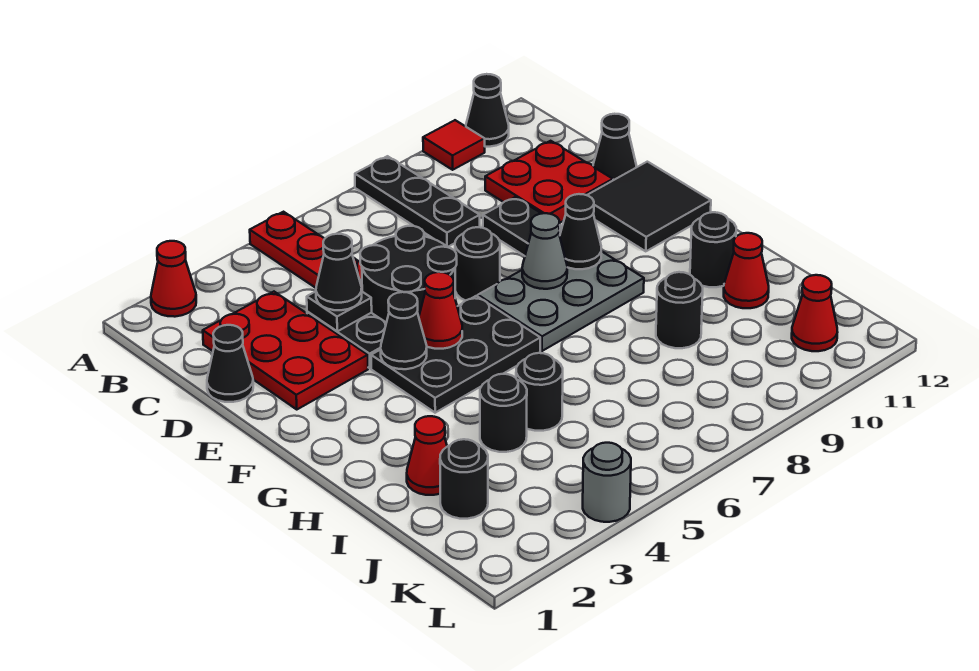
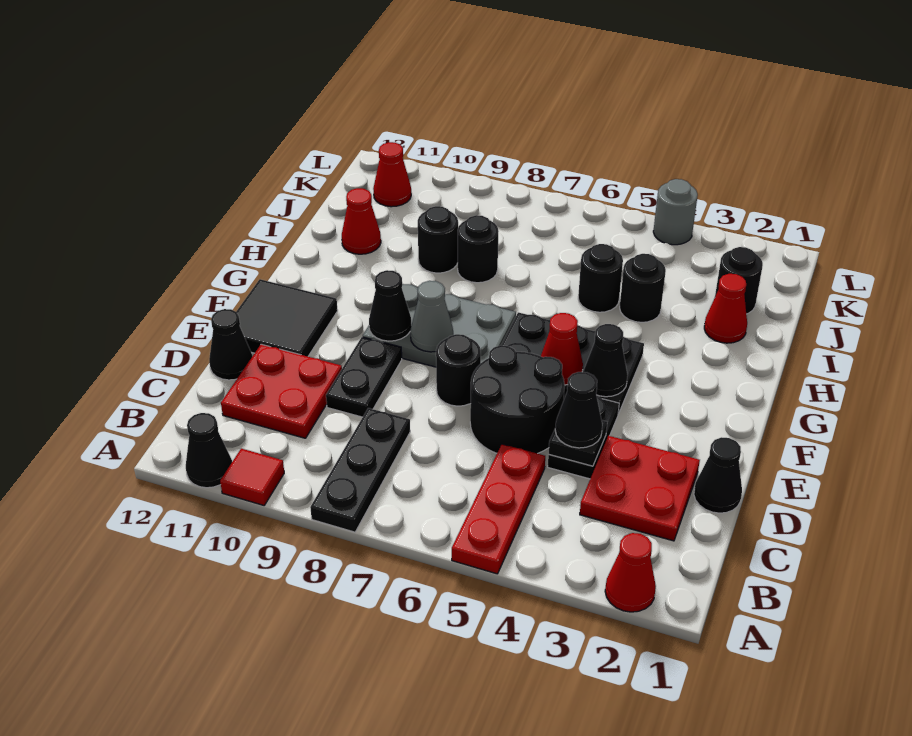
red plate C2:E3 level 1 -> red plate C2:D3 level 1
black round brick H11 level 1 -> black round brick I8 level 1

